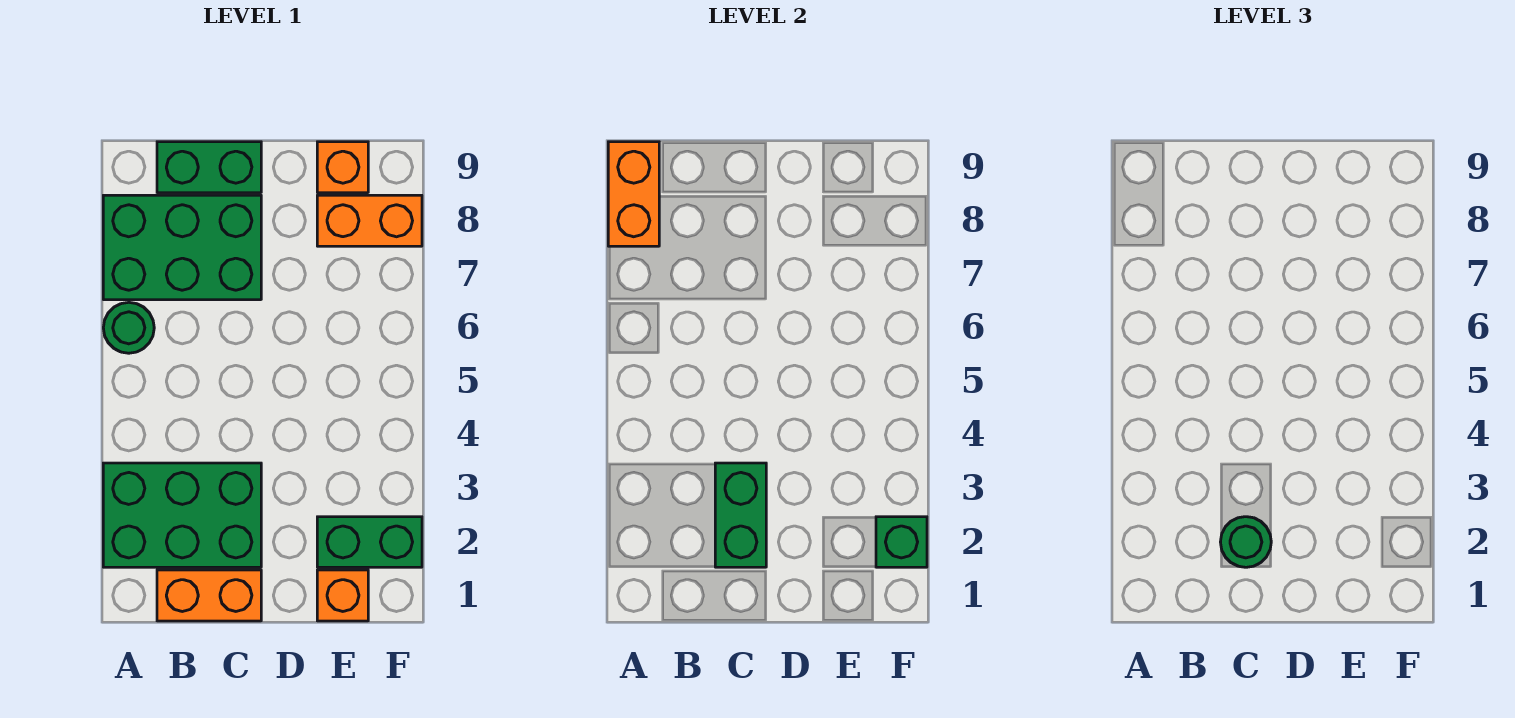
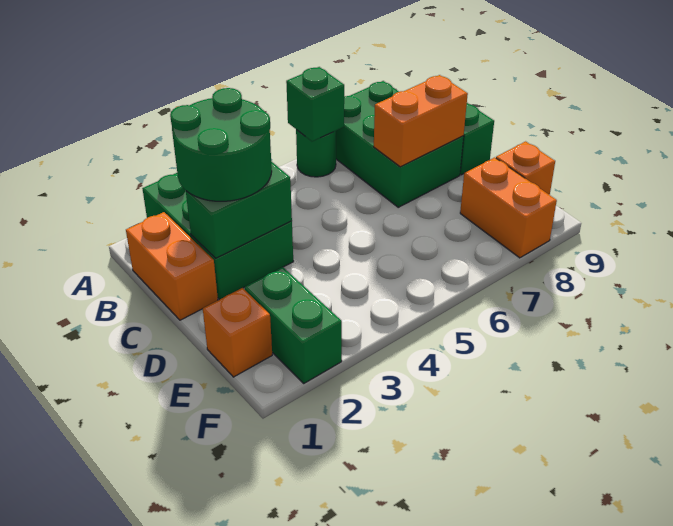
orange brick A8:A9 level 2 -> orange brick C7:C8 level 2
green round brick C2 level 3 -> green round brick B2:C3 level 3
green brick F2 level 2 -> green brick A6 level 2

